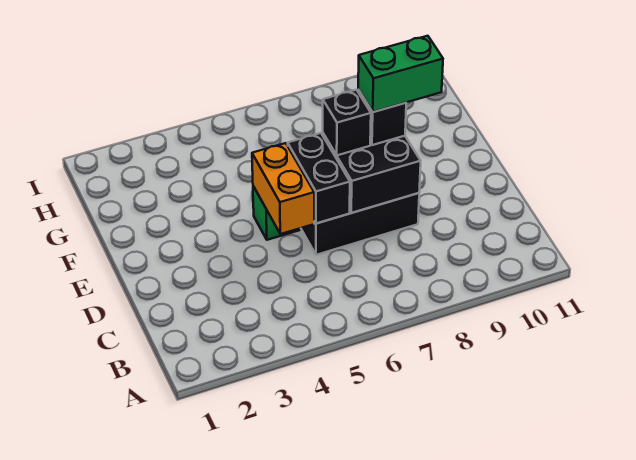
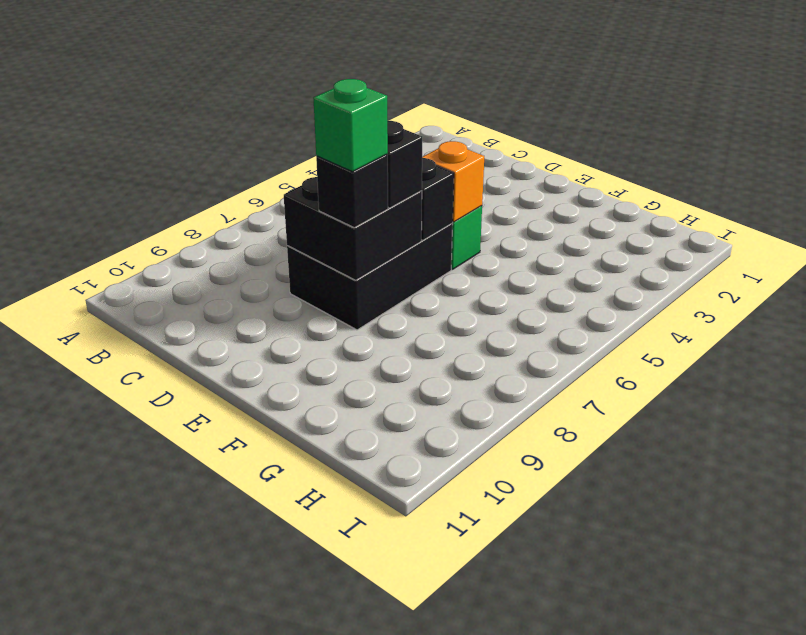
orange brick D5:E5 level 2 -> orange brick E5 level 2
green brick E8:E9 level 4 -> green brick E8 level 4

